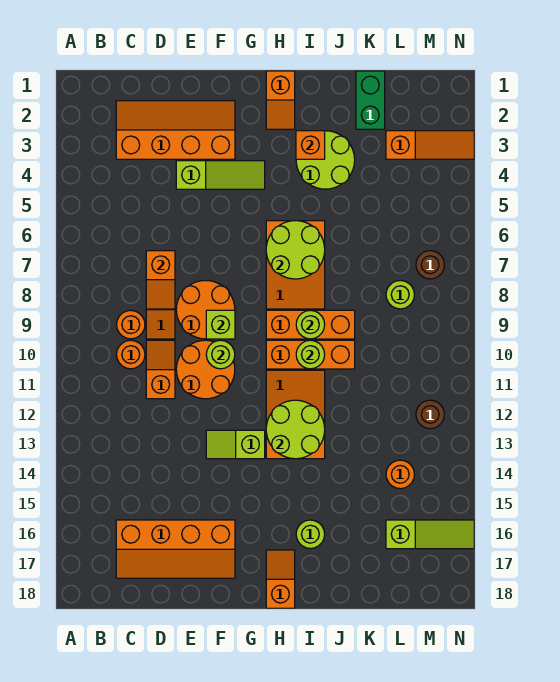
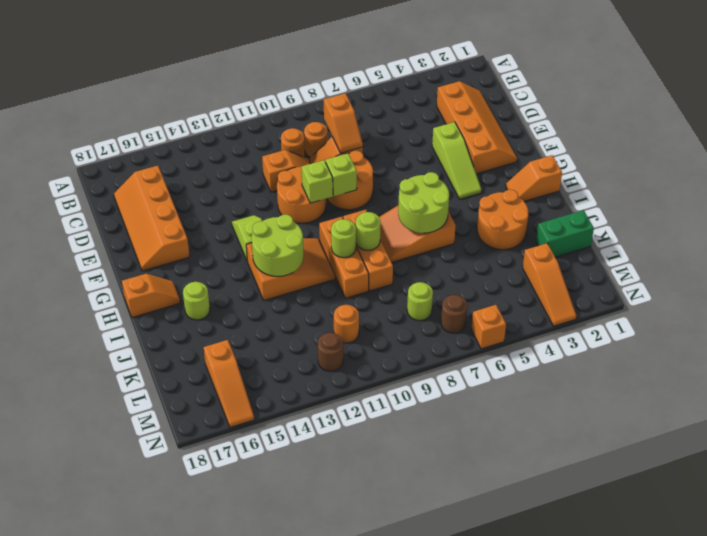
orange slope D7:D8 level 2 top 7 -> orange slope C8:D8 level 2 top C
lime round brick F10 level 2 -> lime brick F10 level 2
lime round brick I3:J4 level 1 -> orange round brick I3:J4 level 1
orange brick I3 level 2 -> orange brick N6 level 1
orange round brick L14 level 1 -> orange round brick L11 level 1
lime slope L16:N16 level 1 top L -> orange slope L16:N16 level 1 top L

